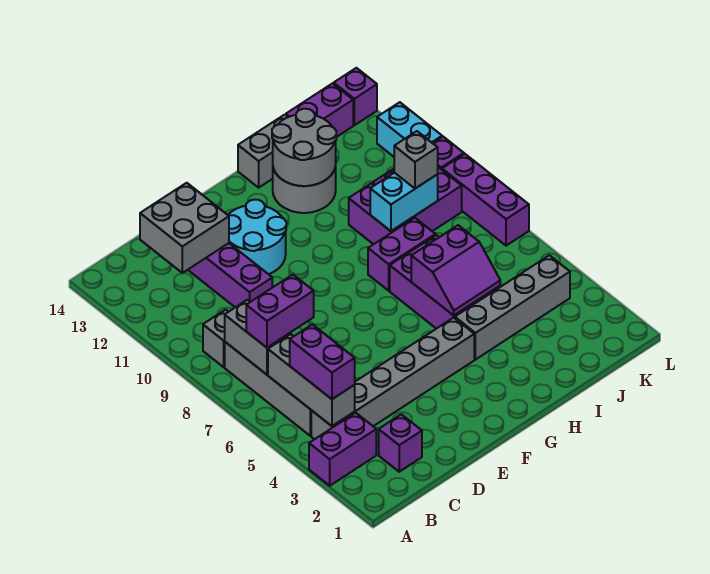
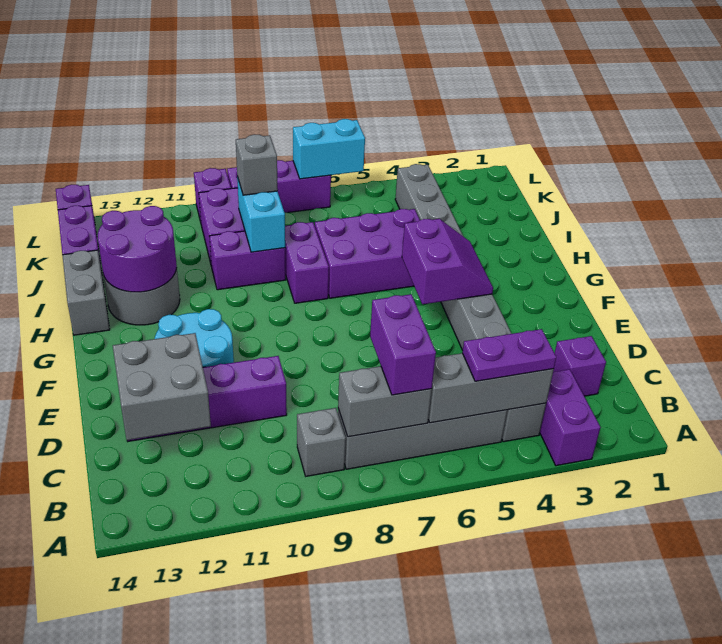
purple brick B4:B5 level 3 -> purple plate B4:B5 level 3
purple slope H5:I6 level 2 top 6 -> purple slope F4:G5 level 2 top 5
grey round brick H12:I13 level 2 -> purple round brick H12:I13 level 2
cyan brick L11:L12 level 1 -> cyan brick L6:L7 level 2

